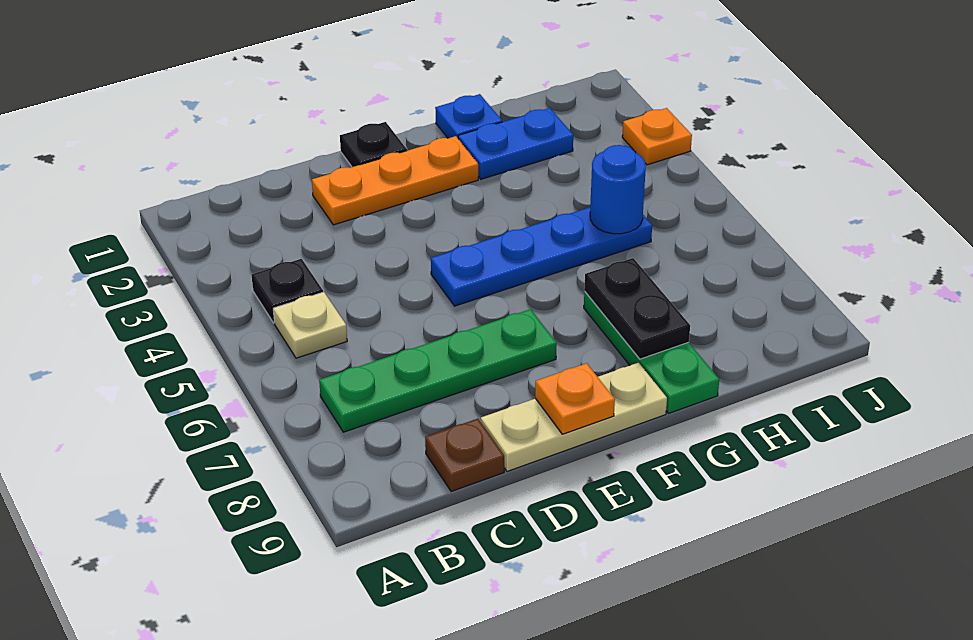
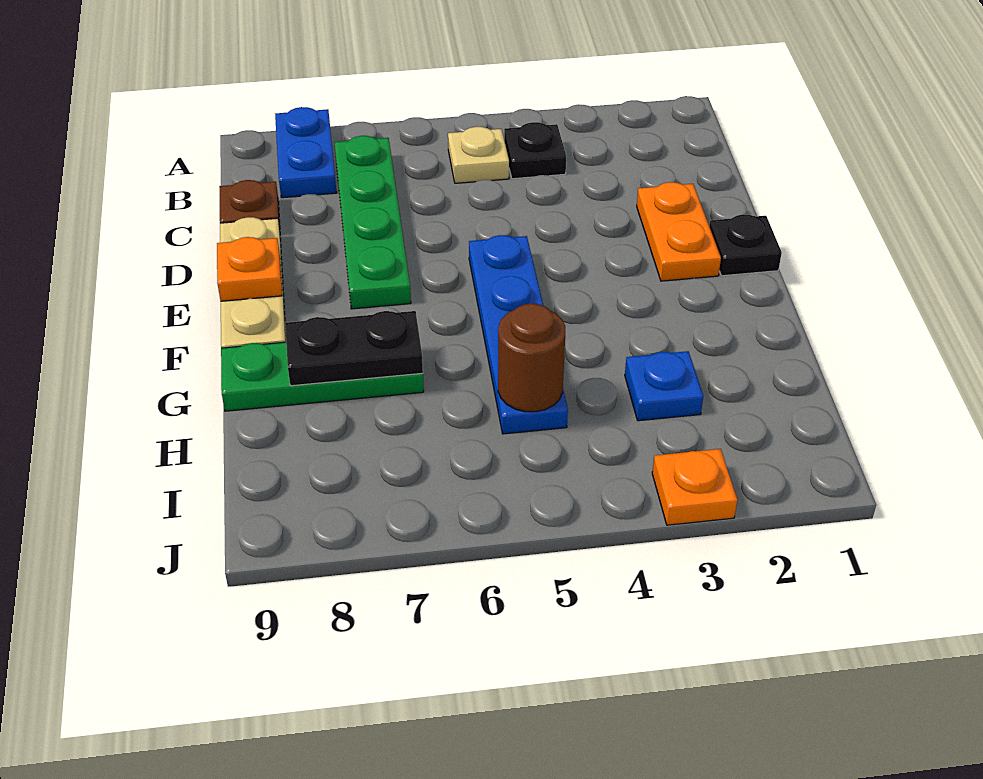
orange plate D2:F2 level 1 -> orange plate D2:E2 level 1
blue plate G1 level 1 -> blue plate H3 level 1
blue plate G2:H2 level 1 -> blue plate A8:B8 level 1
blue round brick H5 level 2 -> brown round brick H5 level 2

